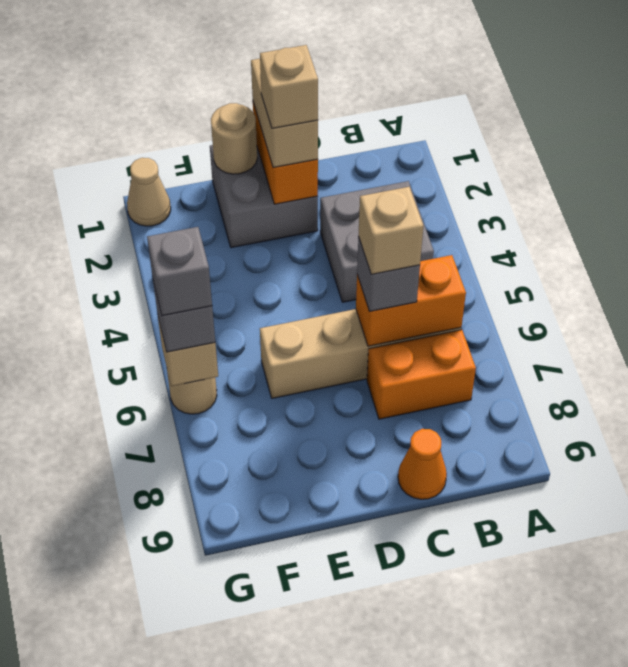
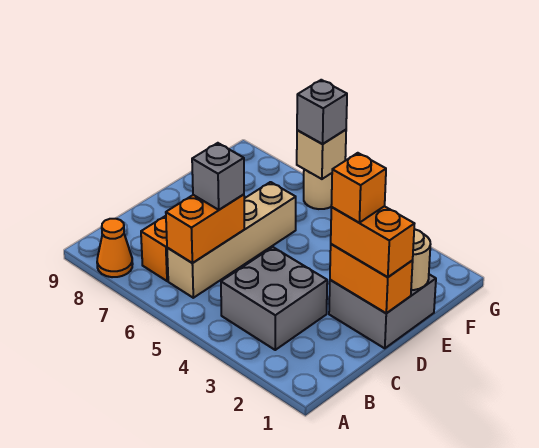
tan brick C6 level 4 -> none
orange cone C9 level 1 -> orange cone A8 level 1
tan brick D1:D2 level 3 -> orange brick D1:D2 level 3
tan brick D2 level 4 -> orange brick D2 level 4
tan cone G1 level 1 -> none
grey brick G6 level 4 -> none

